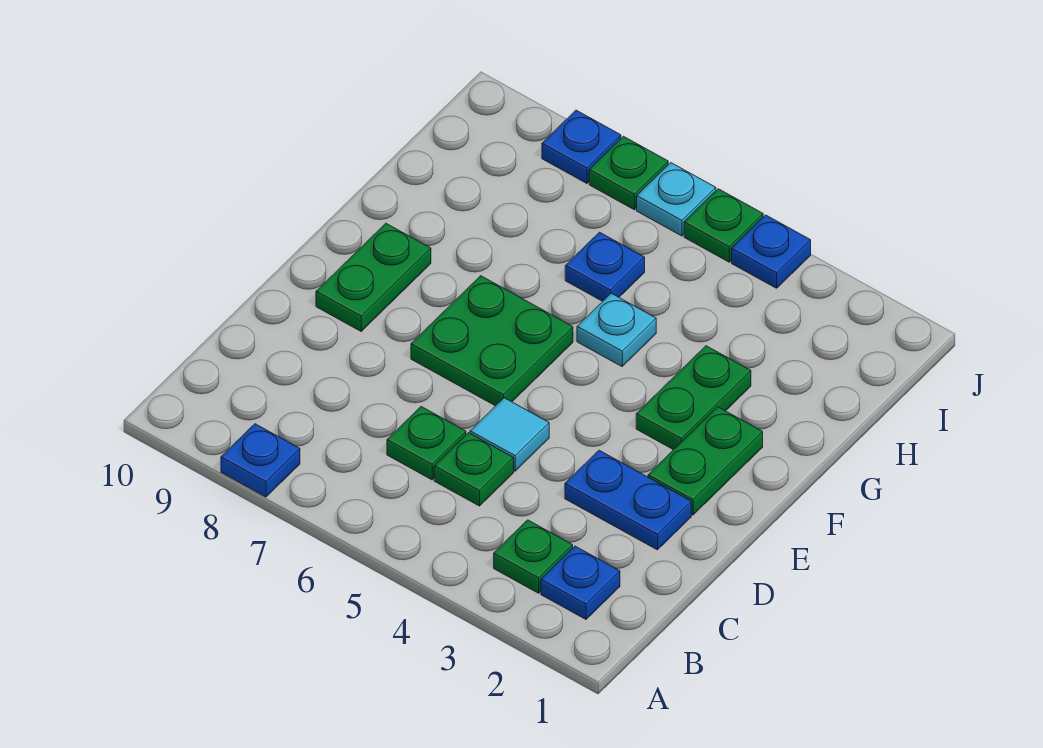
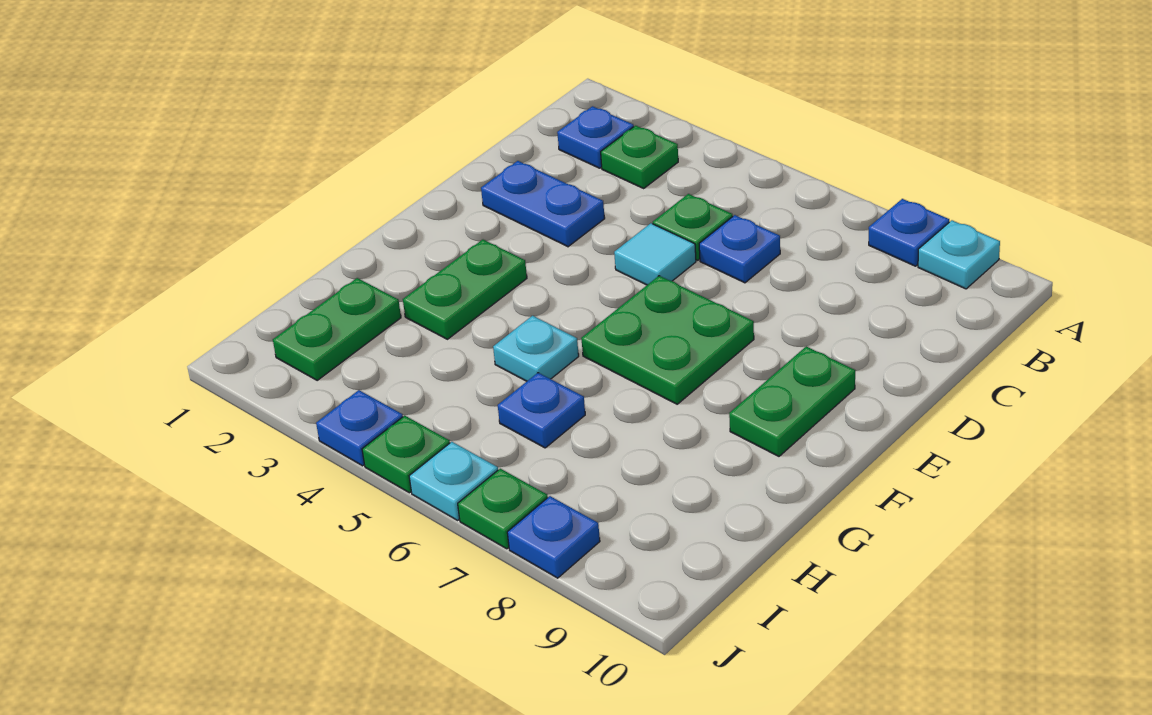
none -> cyan plate A9 level 1
green plate C6 level 1 -> blue plate C6 level 1
green plate E2:F2 level 1 -> green plate H2:I2 level 1

